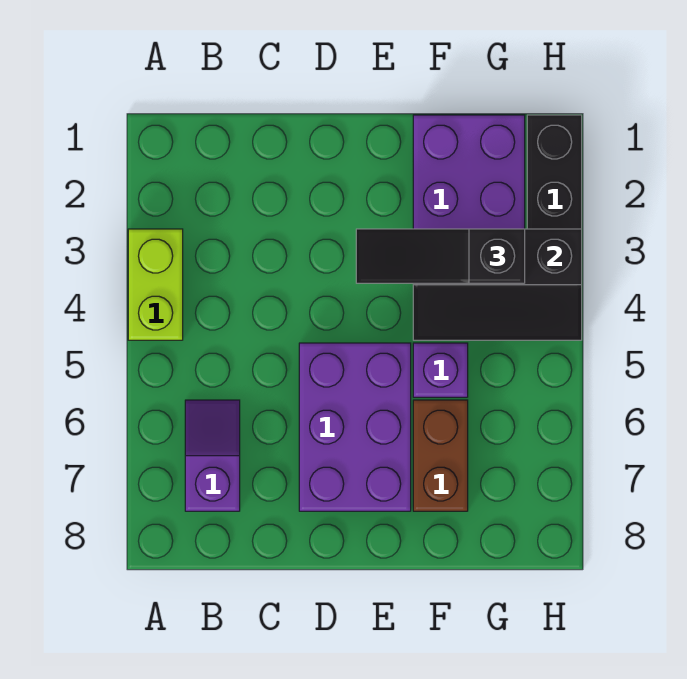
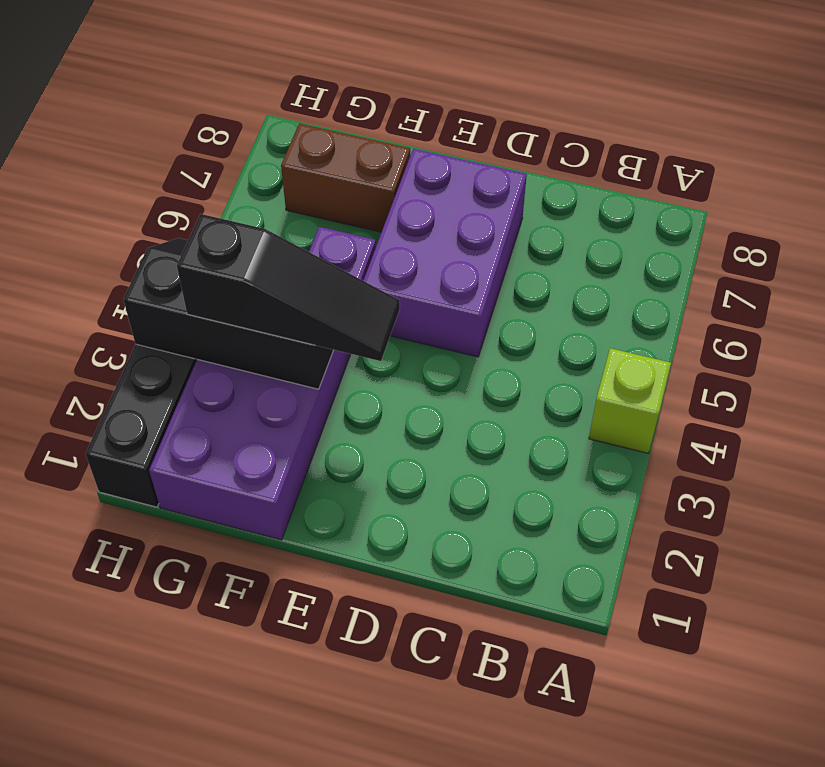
lime brick A3:A4 level 1 -> lime brick A4 level 1
purple slope B6:B7 level 1 top 7 -> none
brown brick F6:F7 level 1 -> brown brick F7:G7 level 1

